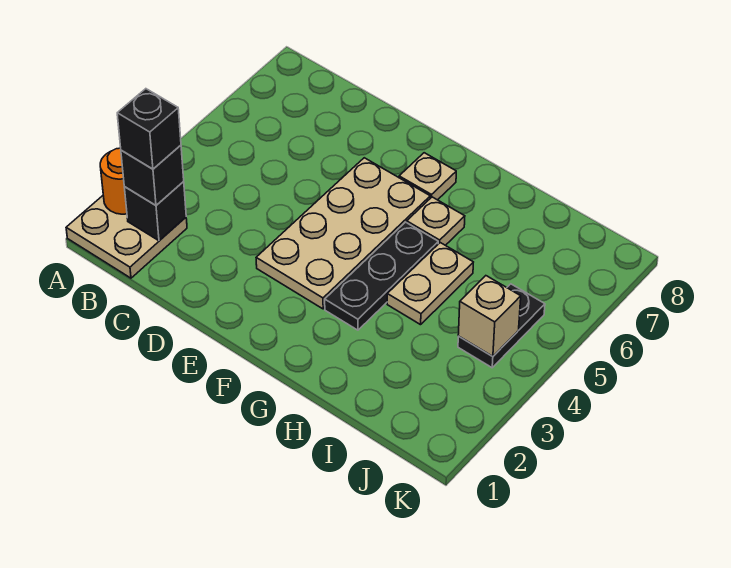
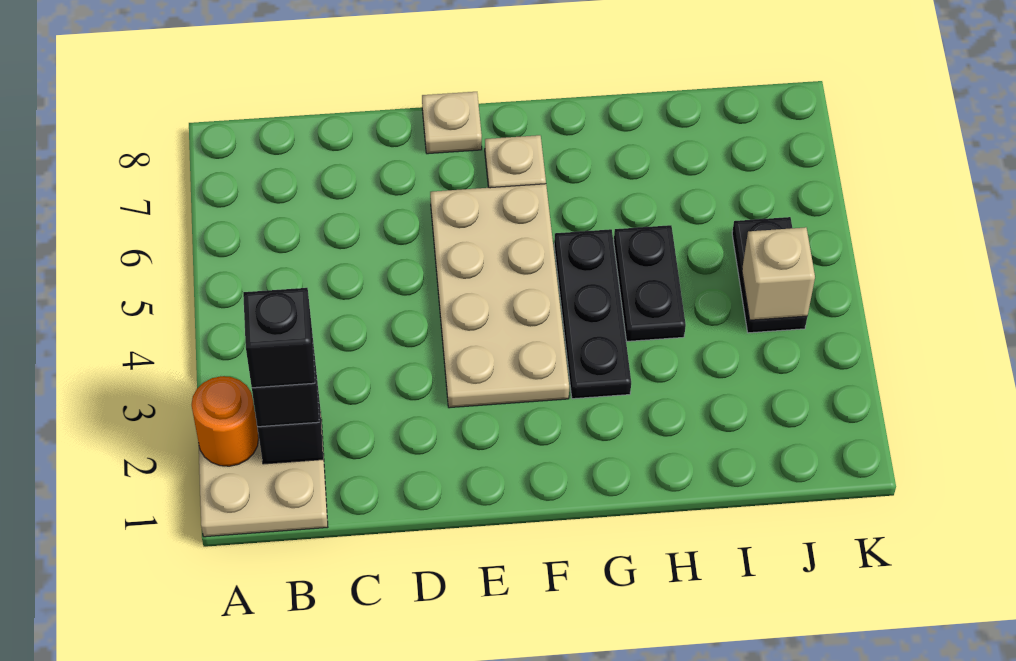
tan plate G6 level 1 -> tan plate E8 level 1
tan plate H4:H5 level 1 -> black plate H4:H5 level 1

